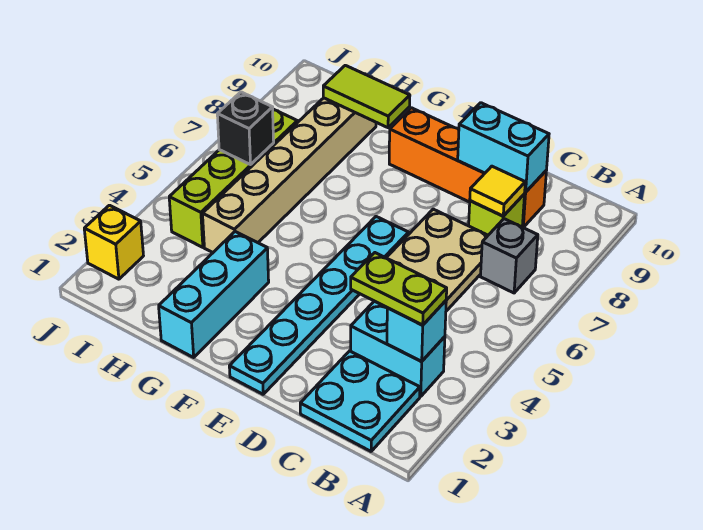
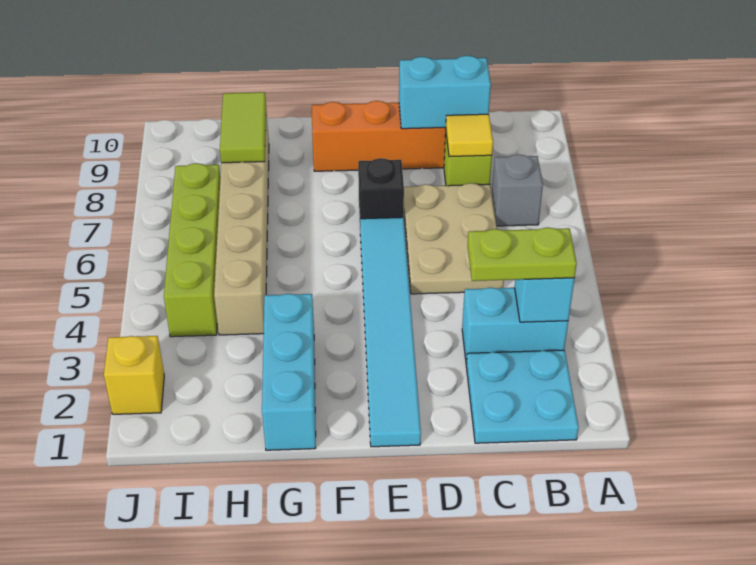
cyan plate E1:E6 level 1 -> cyan tile E1:E6 level 1
lime tile G9:H9 level 2 -> lime tile H8:H9 level 2
black brick I6 level 2 -> black brick E7 level 1

